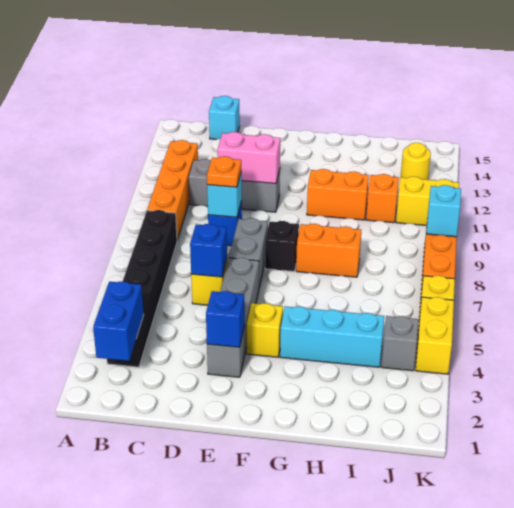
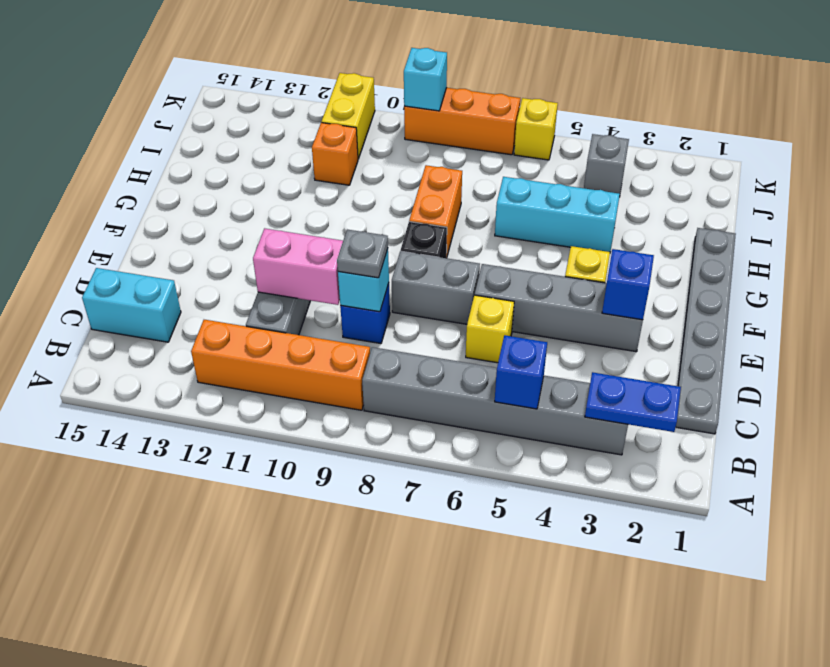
blue brick B2:B3 level 2 -> blue plate B2:B3 level 2
black brick B3:B8 level 1 -> grey brick B3:B8 level 1
none -> grey plate C1:H1 level 1
cyan brick C15 level 1 -> cyan brick C14:C15 level 1
blue brick D6 level 2 -> blue brick B5 level 2
orange plate D9 level 3 -> grey plate D9 level 3
pink brick D11:E11 level 2 -> pink brick D10:D11 level 2
cyan brick G4:I4 level 1 -> cyan brick H4:H6 level 1
orange brick G11:H11 level 1 -> none
yellow round brick J13 level 1 -> none
yellow brick K4:K5 level 1 -> none

